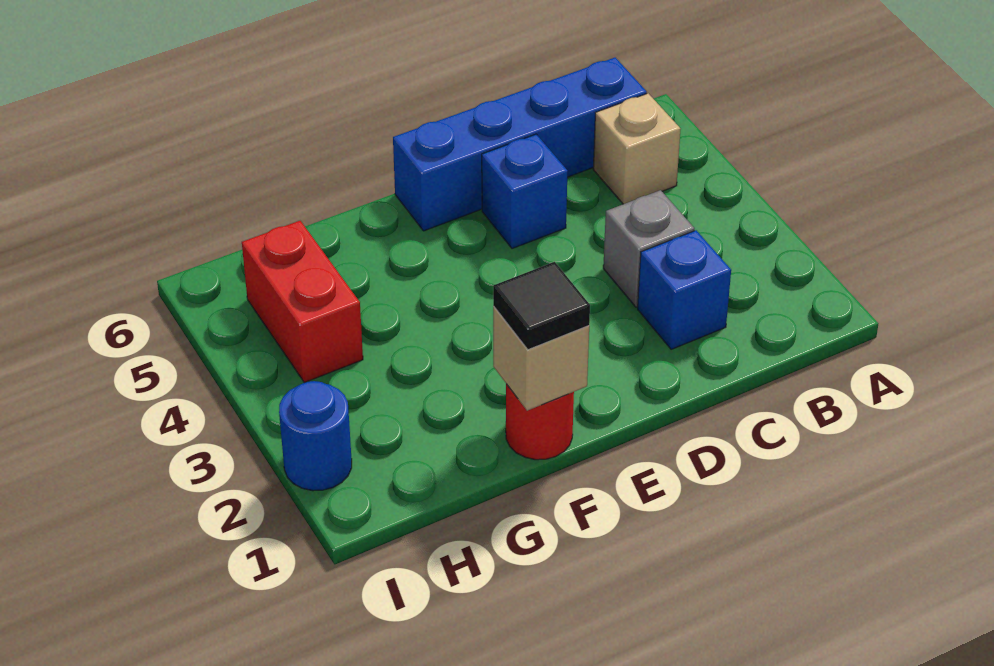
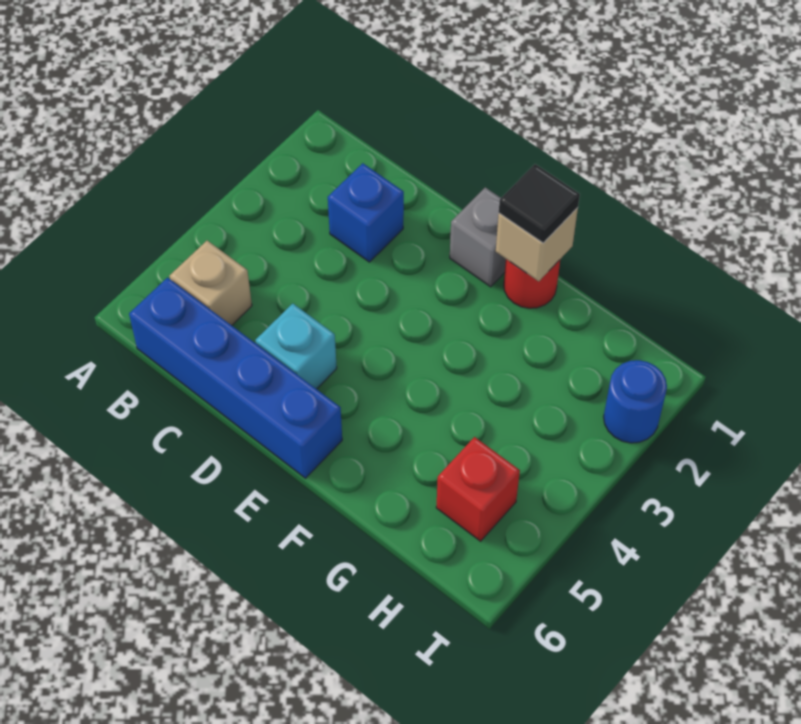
grey brick C3 level 1 -> grey brick E1 level 1
blue brick D5 level 1 -> cyan brick D5 level 1
red brick H4:H5 level 1 -> red brick H5 level 1

